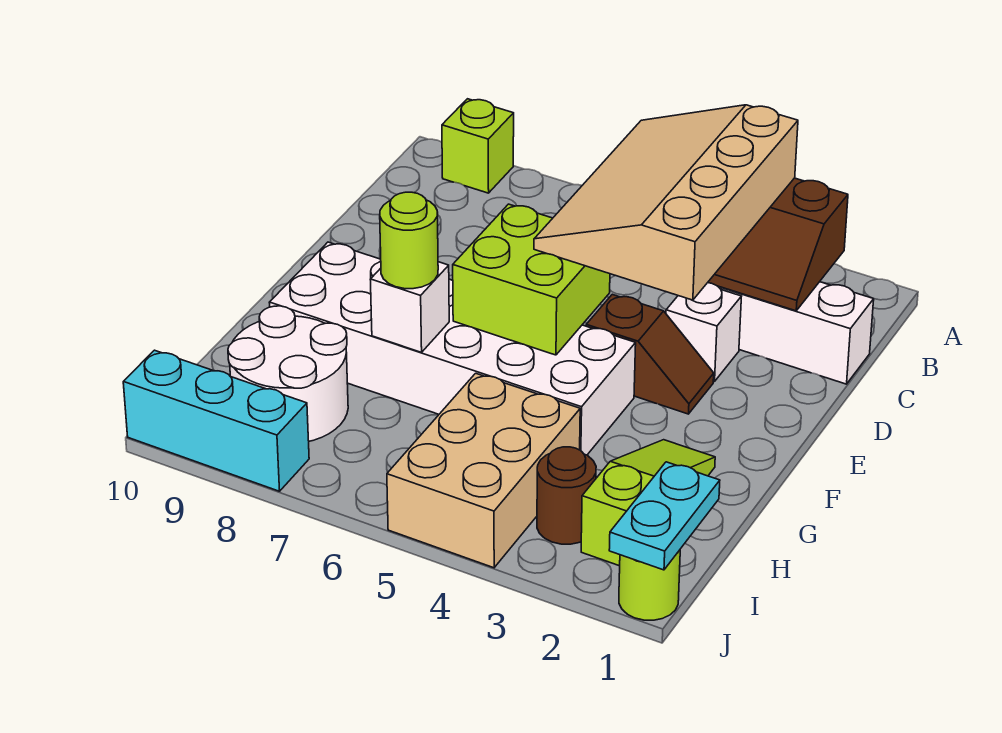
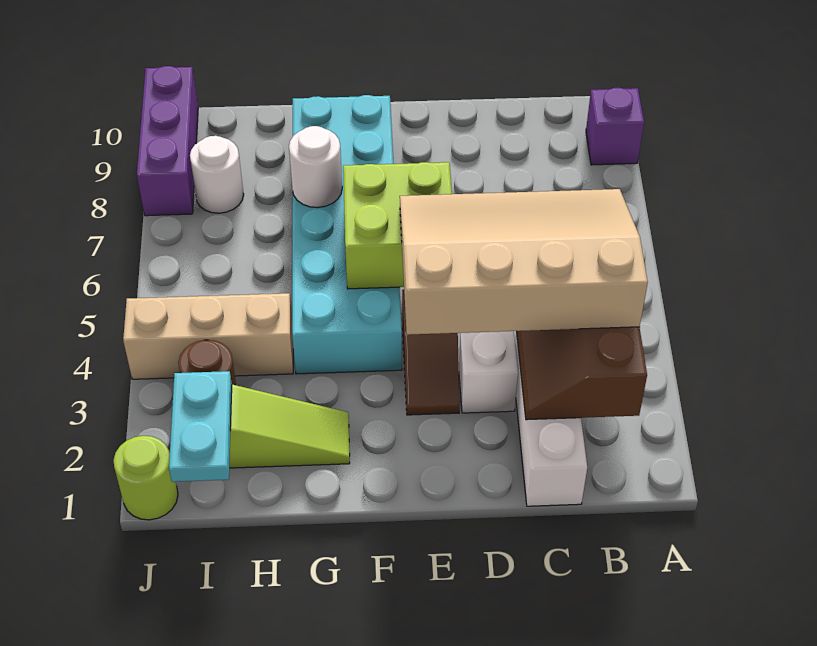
lime brick A9 level 1 -> purple brick A9 level 1
white brick F4:G9 level 1 -> cyan brick F4:G9 level 1
white brick G7 level 2 -> white round brick G7 level 2
lime round brick G7 level 3 -> none
tan brick H4:J5 level 1 -> tan brick H4:J4 level 1
white round brick H8:I9 level 1 -> white round brick I8 level 1
cyan plate I1:J1 level 2 -> cyan plate I1:I2 level 2
cyan brick J8:J10 level 1 -> purple brick J8:J10 level 1

